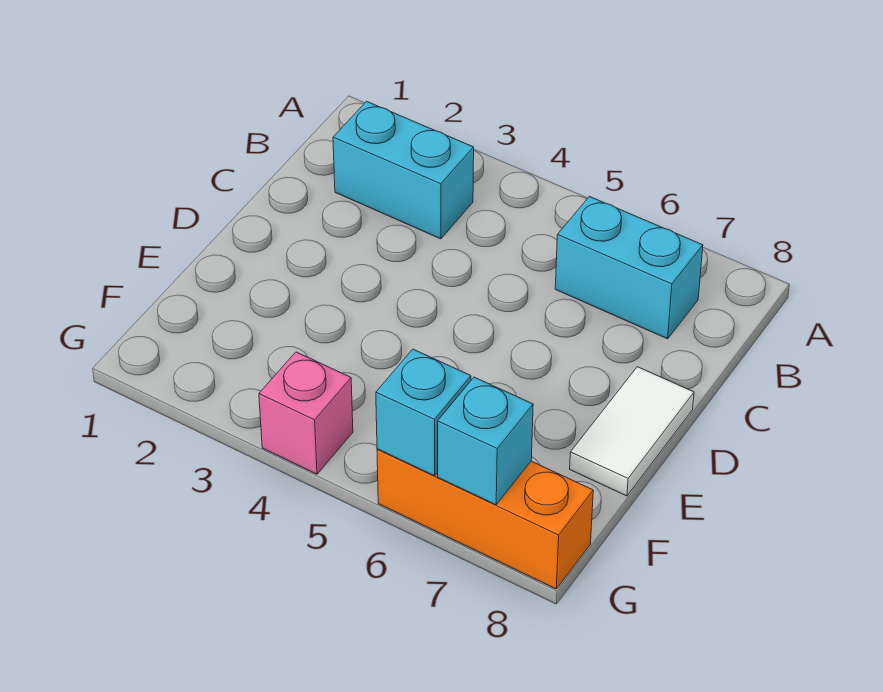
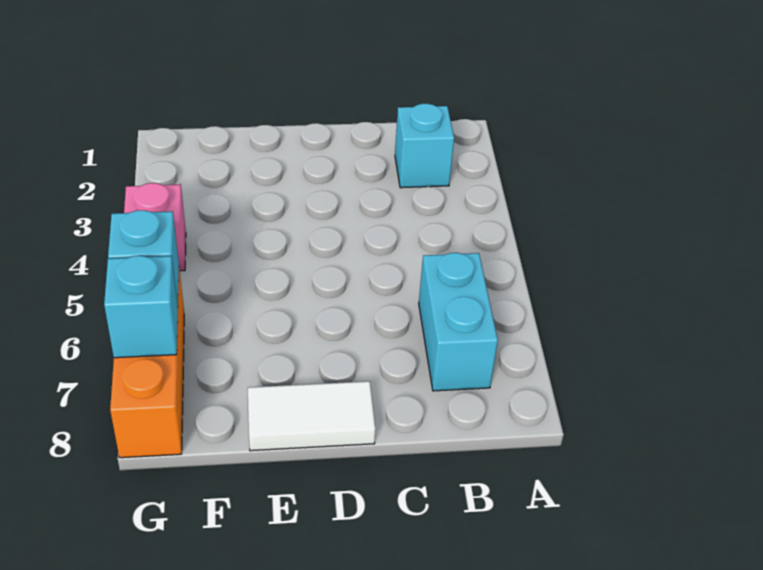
cyan brick B2:B3 level 1 -> cyan brick B2 level 1

